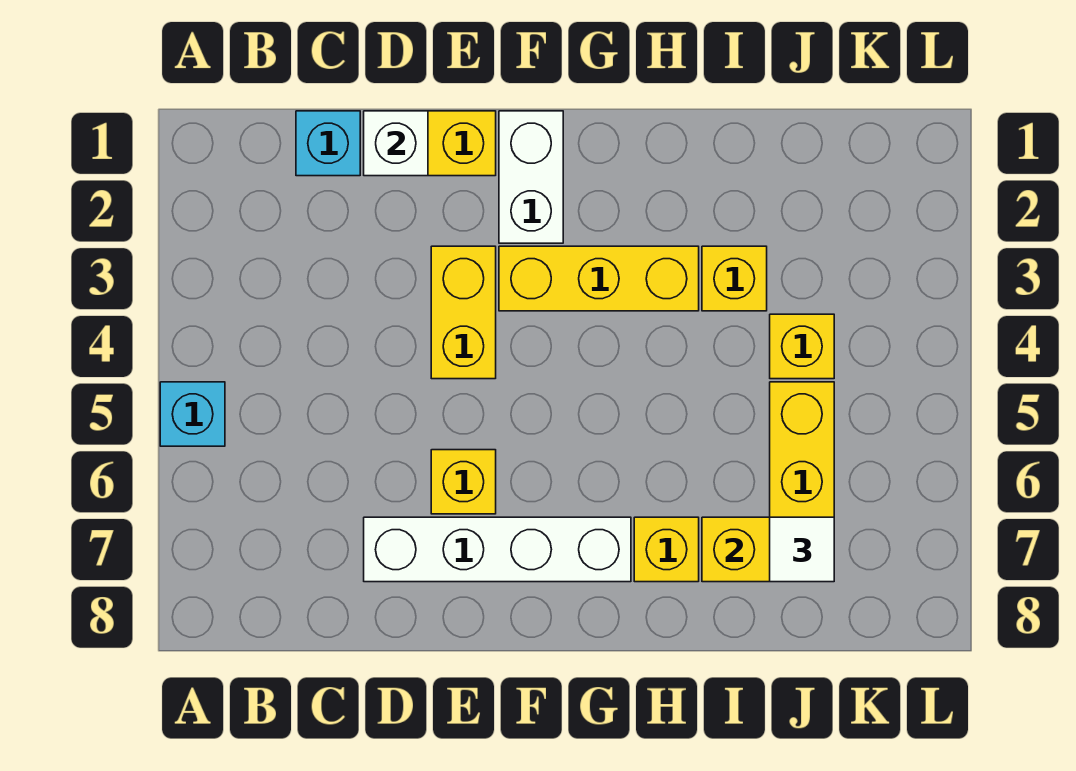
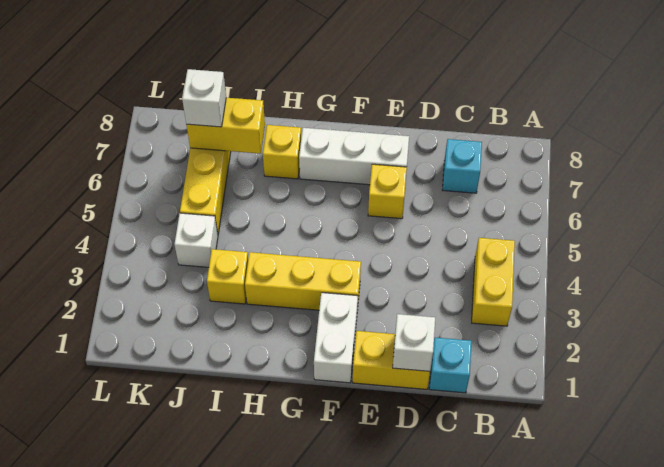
cyan brick A5 level 1 -> cyan brick C7 level 1
white brick D7:G7 level 1 -> white brick E7:G7 level 1
yellow brick E3:E4 level 1 -> yellow brick B3:B4 level 1
yellow brick J4 level 1 -> white brick J4 level 1
white tile J7 level 3 -> white brick J7 level 3

